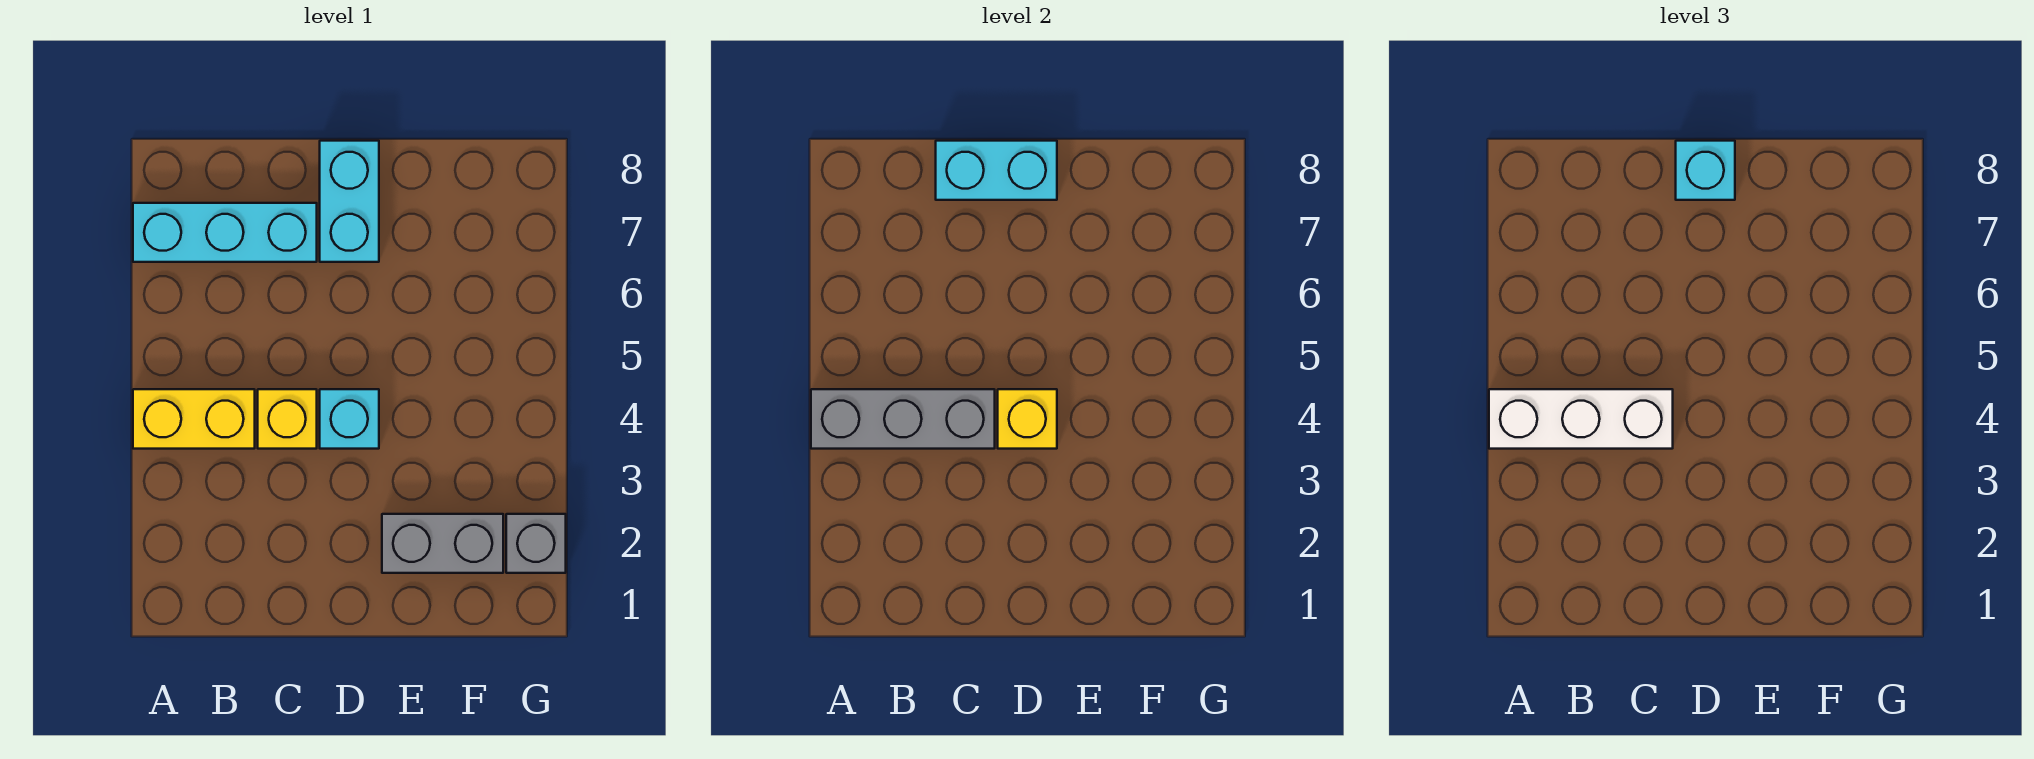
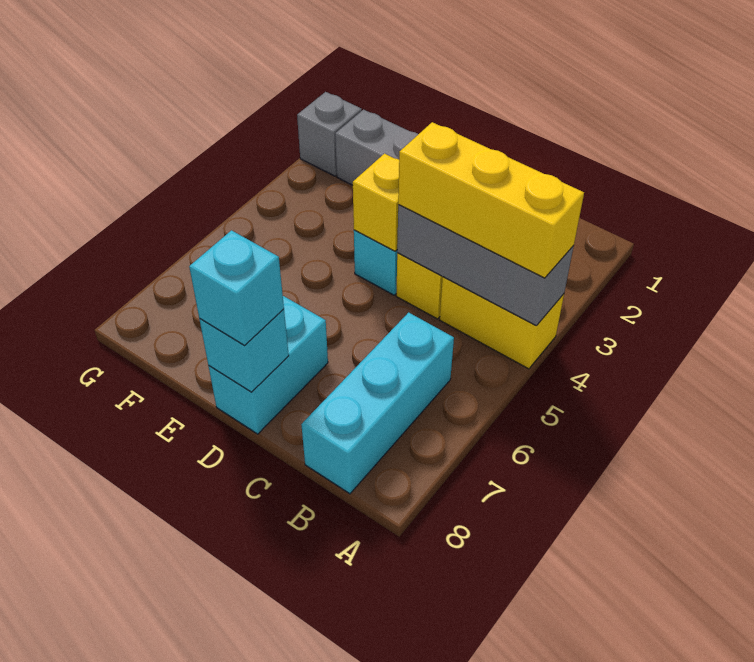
white brick A4:C4 level 3 -> yellow brick A4:C4 level 3
cyan brick A7:C7 level 1 -> cyan brick B6:B8 level 1
cyan brick C8:D8 level 2 -> cyan brick D8 level 2

